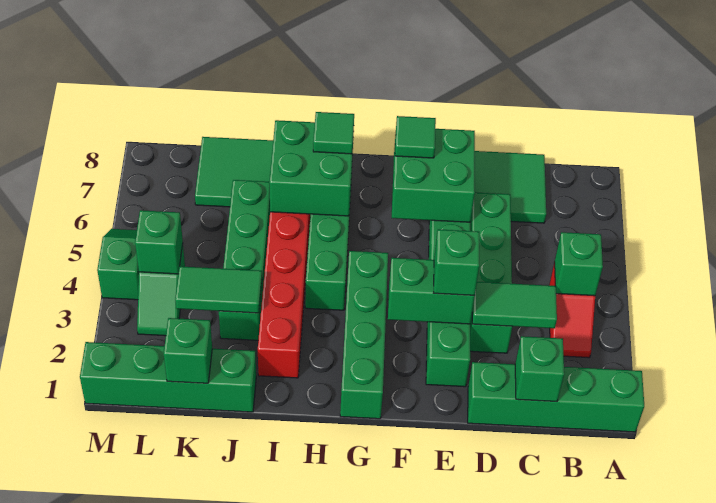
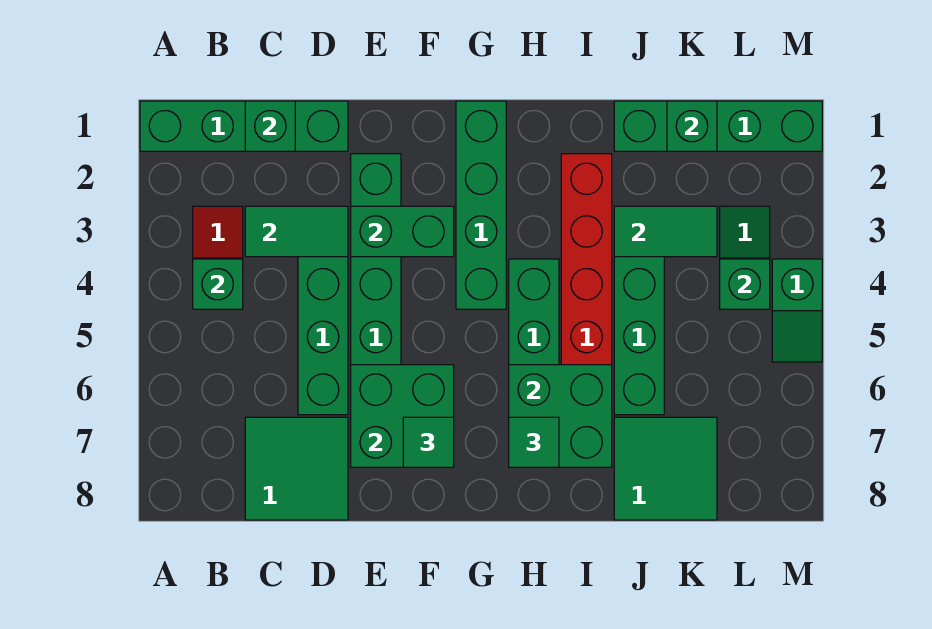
green brick E3 level 3 -> none

